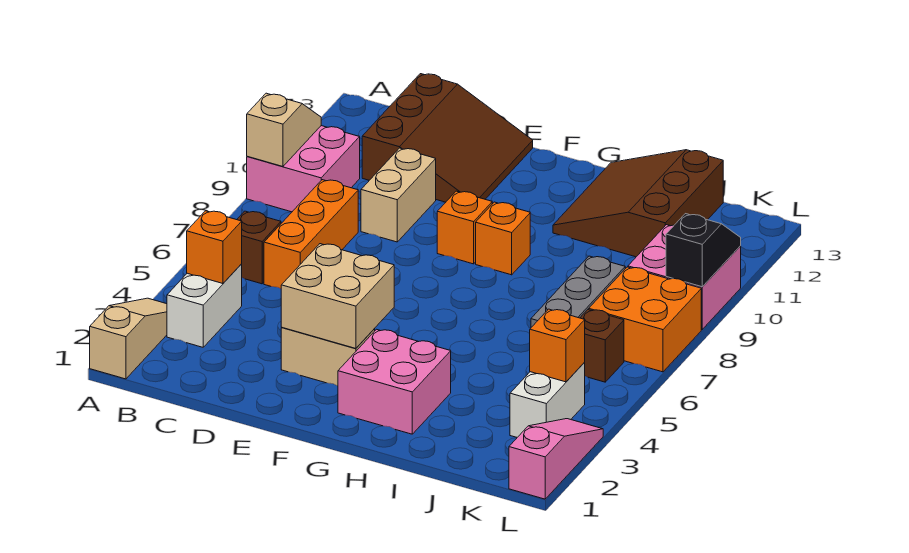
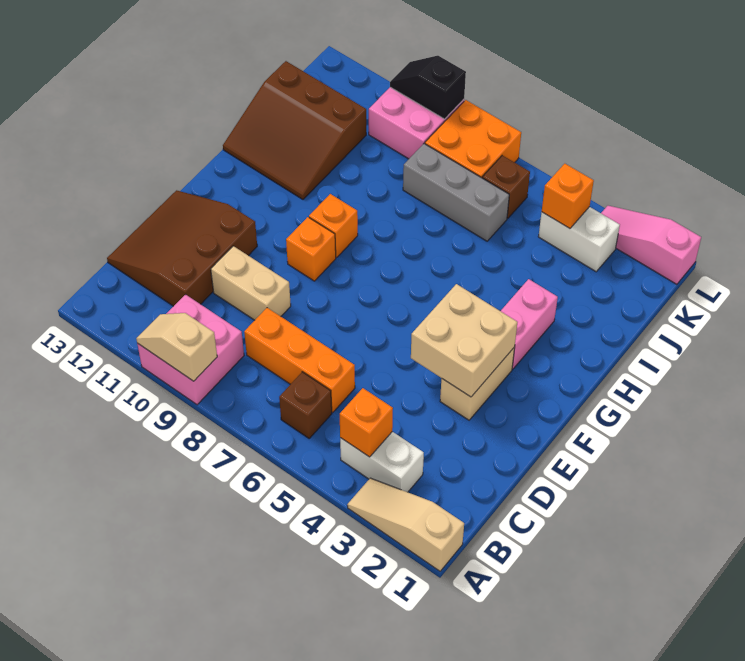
brown slope C11:E13 level 1 top C -> brown slope C11:E13 level 1 top 11
pink brick G2:H3 level 1 -> pink brick G3:H3 level 1

